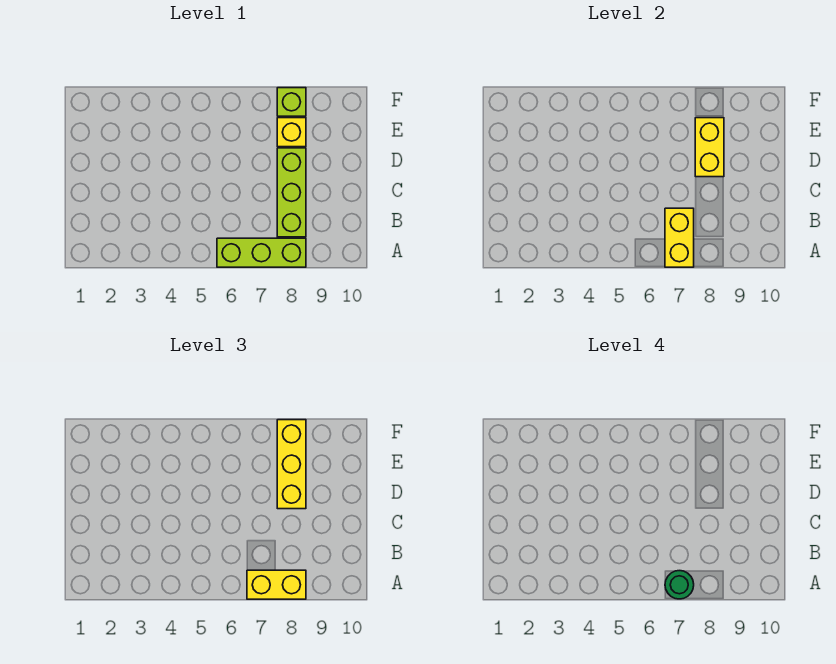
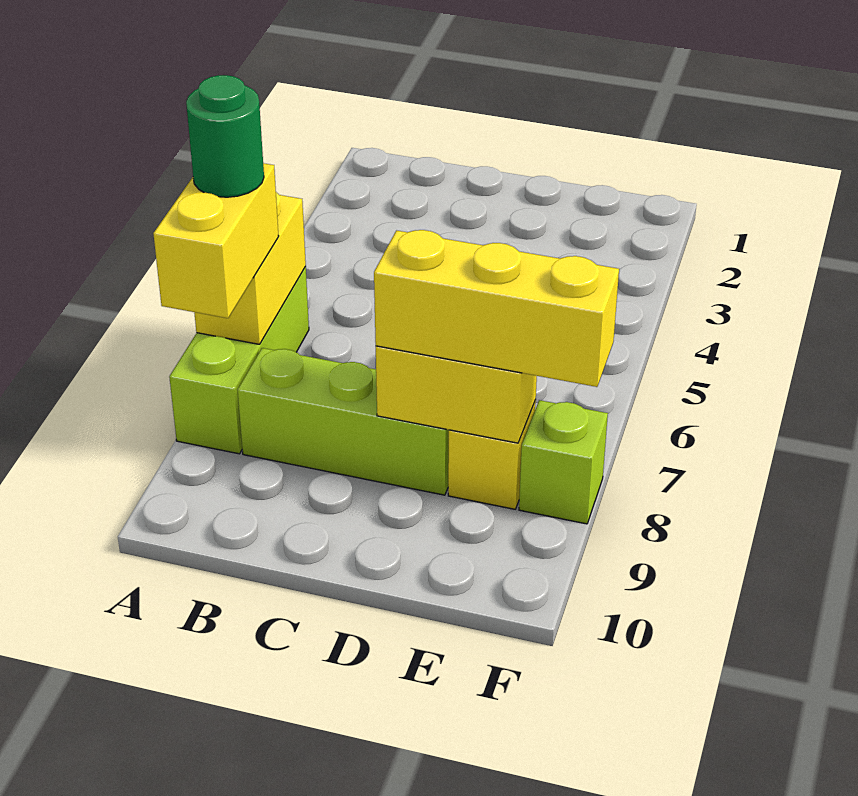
yellow brick A7:B7 level 2 -> yellow brick A6:A7 level 2

